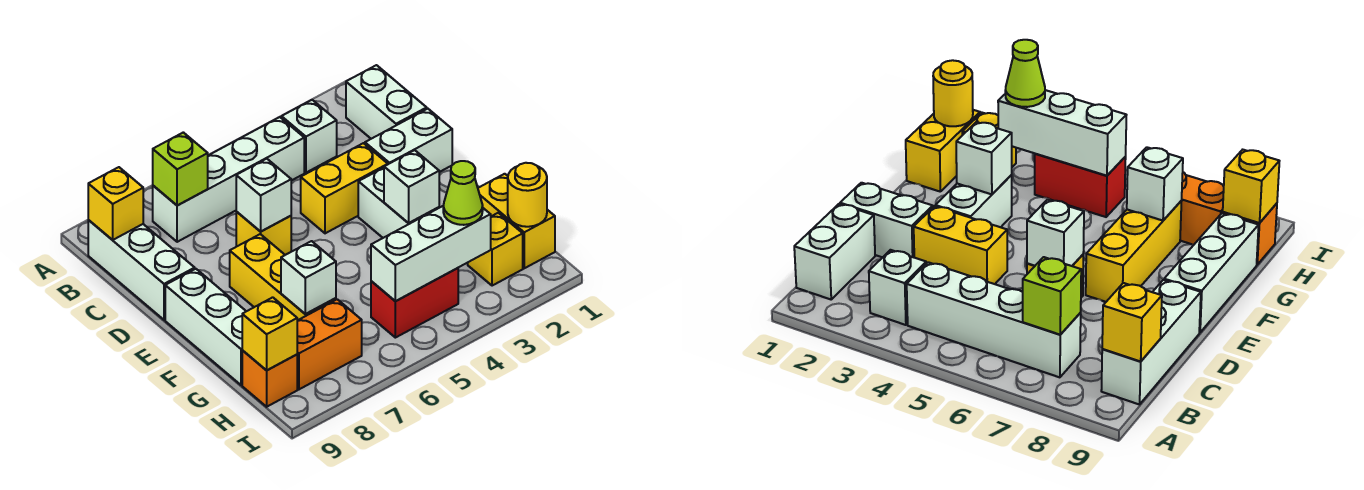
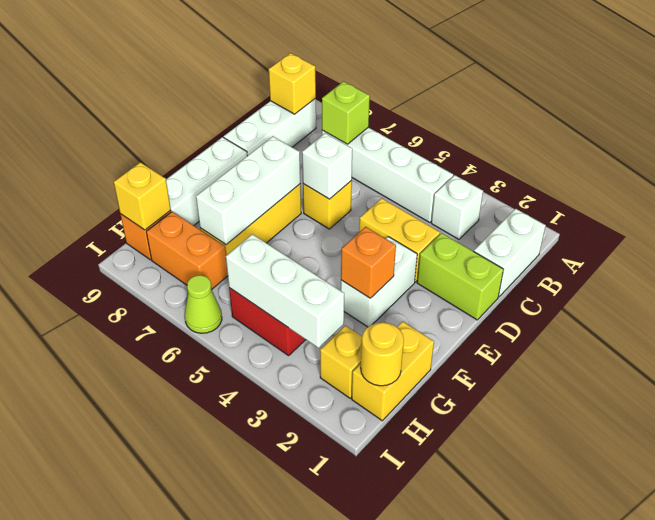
white brick D1:D2 level 1 -> lime brick D1:D2 level 1
white brick F3 level 2 -> orange brick F3 level 2
white brick G7 level 2 -> white brick E7:G7 level 2
lime cone H3 level 3 -> lime cone I6 level 1

